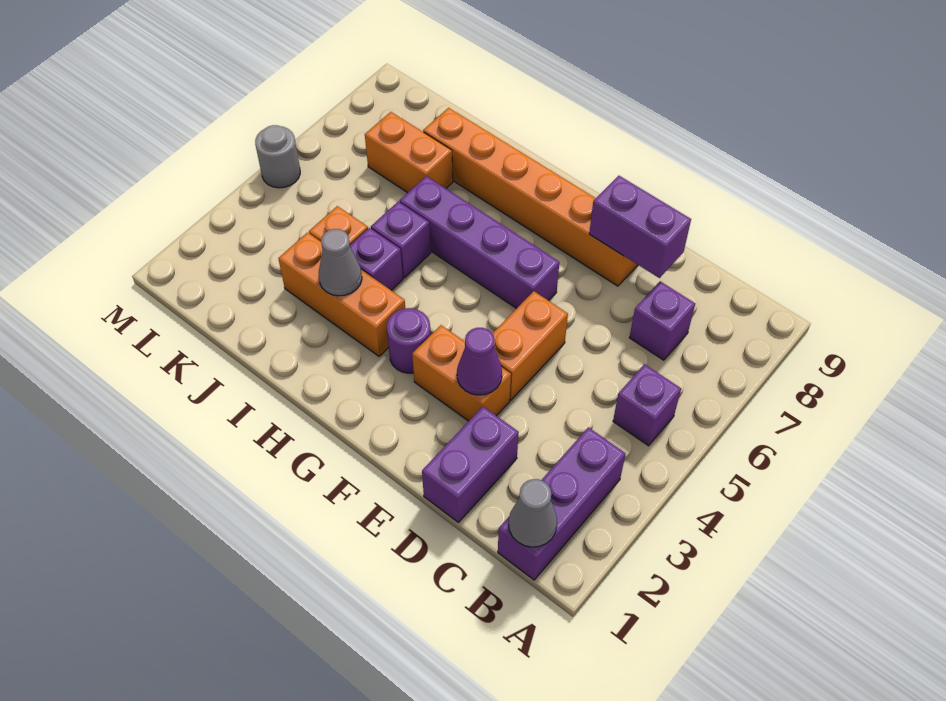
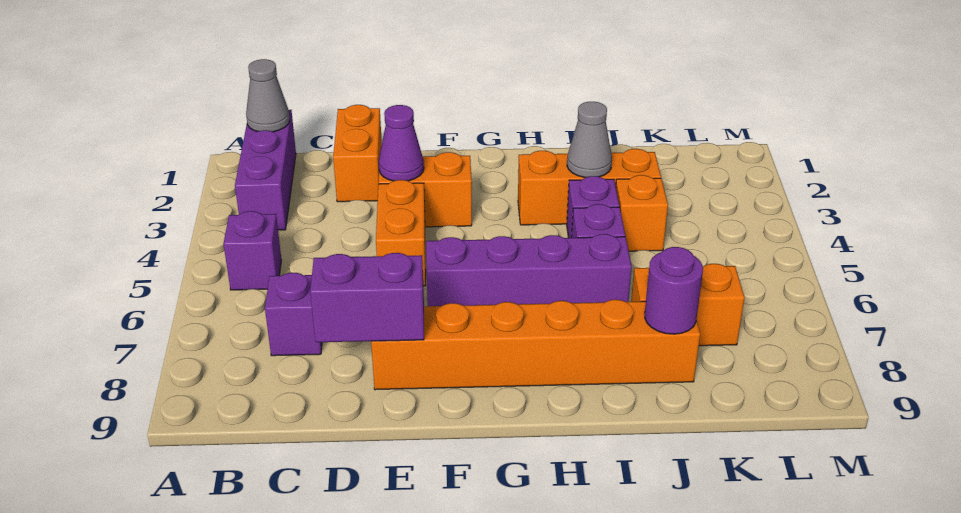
purple brick D1:D2 level 1 -> orange brick D1:D2 level 1
purple round brick G3 level 1 -> purple round brick J8 level 2
grey round brick M5 level 1 -> none

